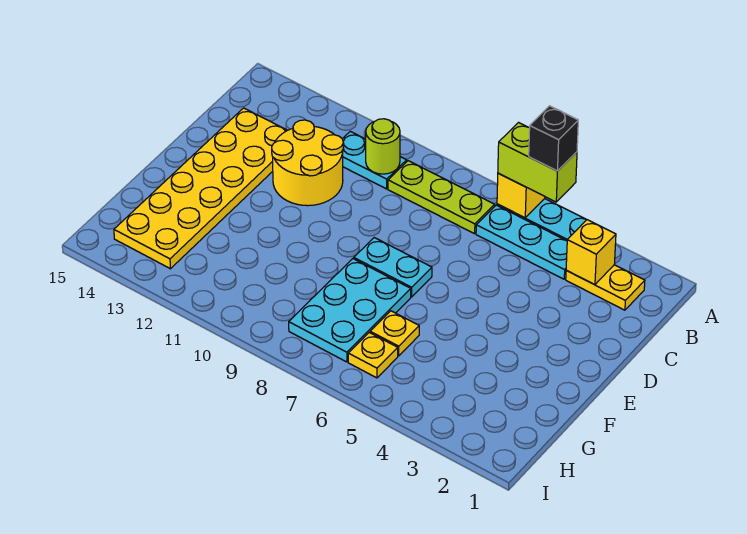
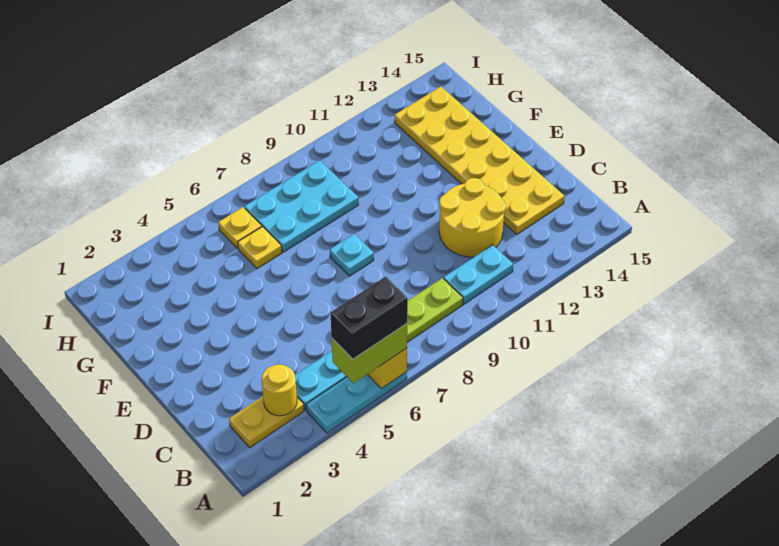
black brick A5 level 4 -> black brick A5:A6 level 4
yellow brick B3 level 2 -> yellow round brick B3 level 2
lime round brick B10 level 2 -> none
cyan plate E7:E8 level 1 -> cyan plate E8 level 1
cyan plate F7:H8 level 1 -> cyan plate G7:H9 level 1

